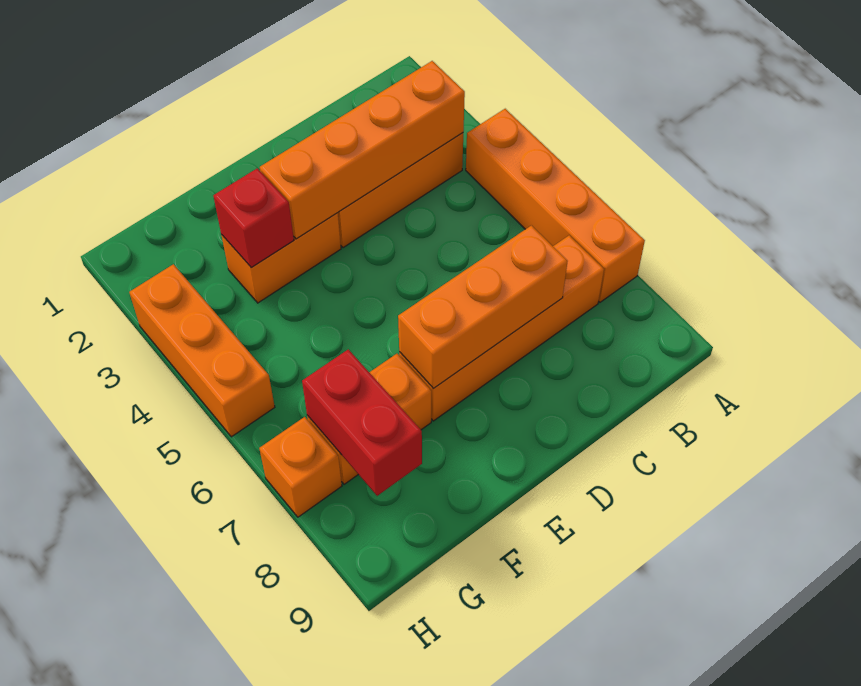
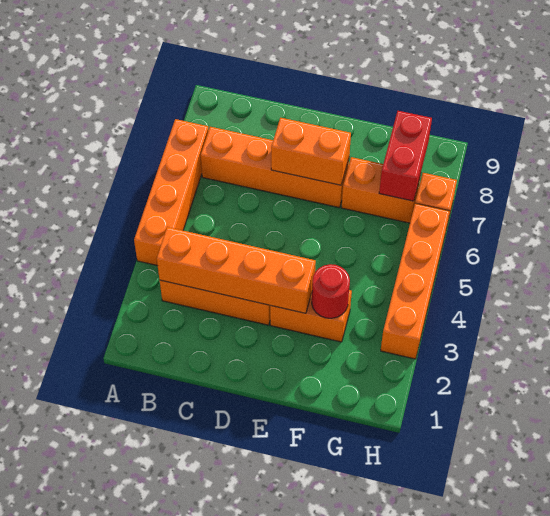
orange brick C7:E7 level 2 -> orange brick D7:E7 level 2
red brick F3 level 2 -> red round brick F3 level 2
orange brick H3:H5 level 1 -> orange brick H3:H6 level 1

